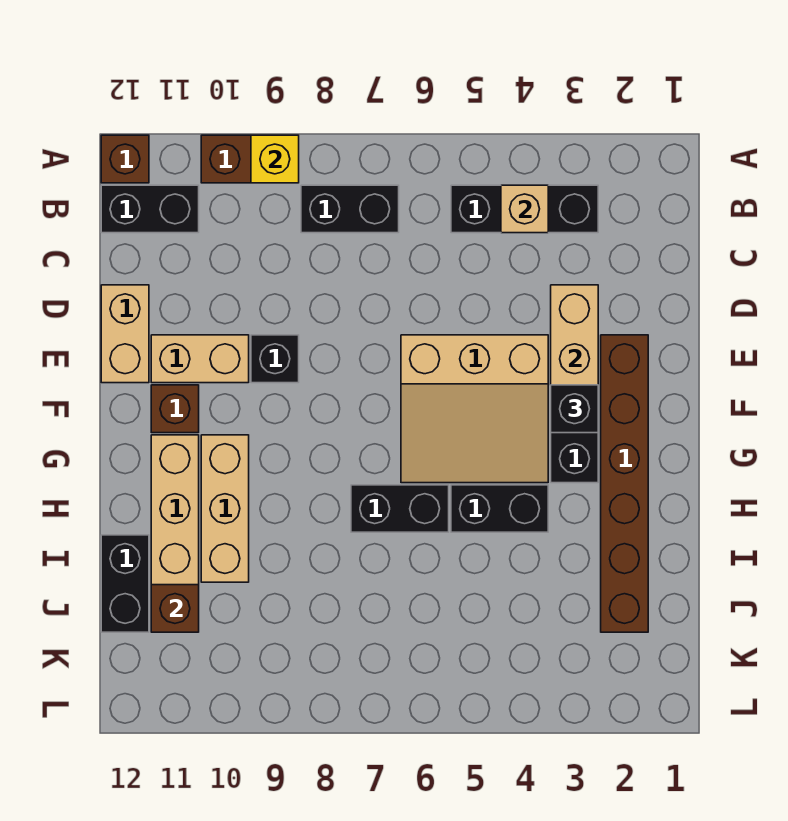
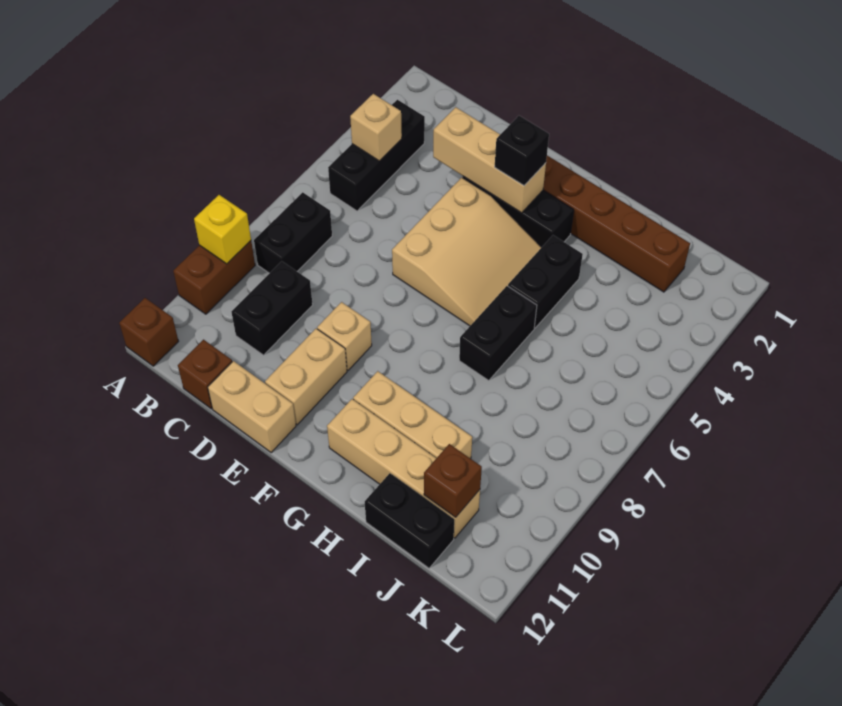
black brick B11:B12 level 1 -> black brick C9:C10 level 1
black brick E9 level 1 -> tan brick E9 level 1
brown brick F11 level 1 -> brown brick C12 level 1

